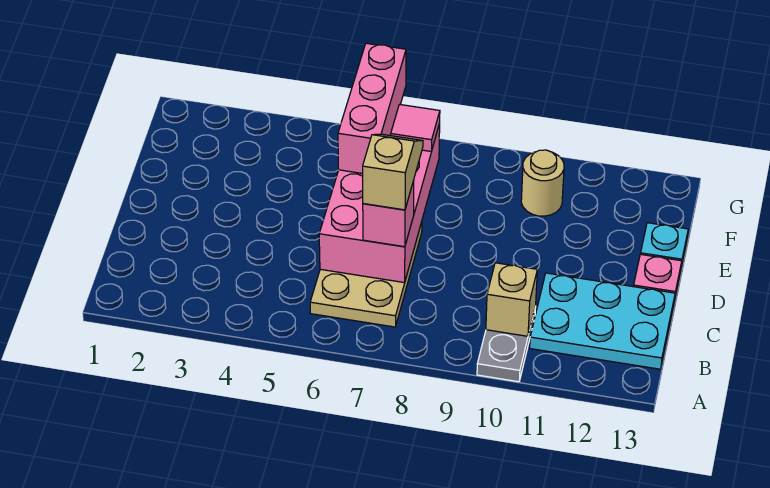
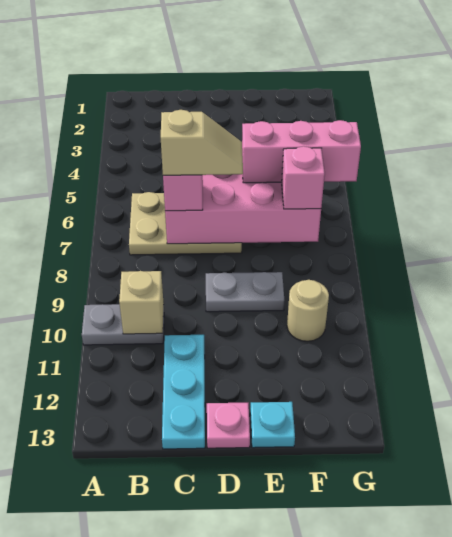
cyan plate B11:C13 level 1 -> cyan plate C11:C13 level 1
none -> grey plate D9:E9 level 1
pink tile F7 level 3 -> pink brick F7 level 3

